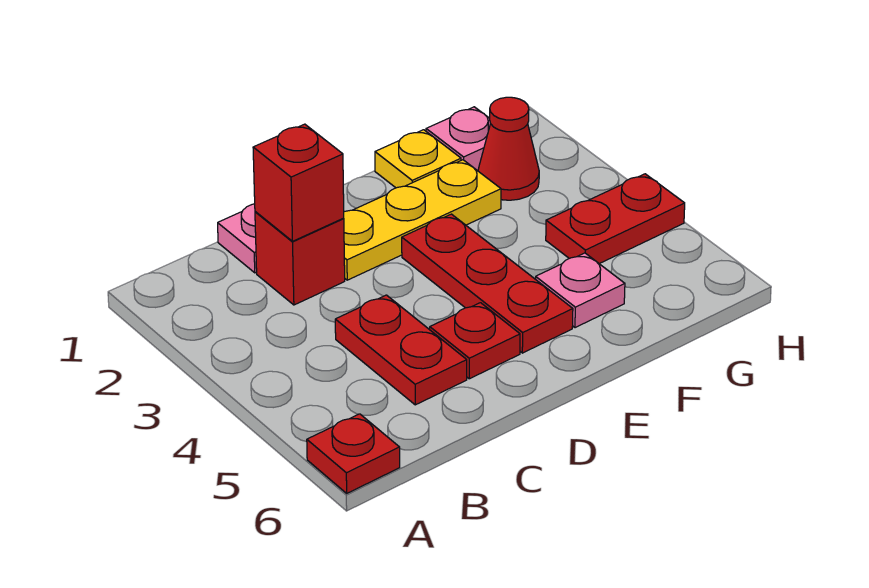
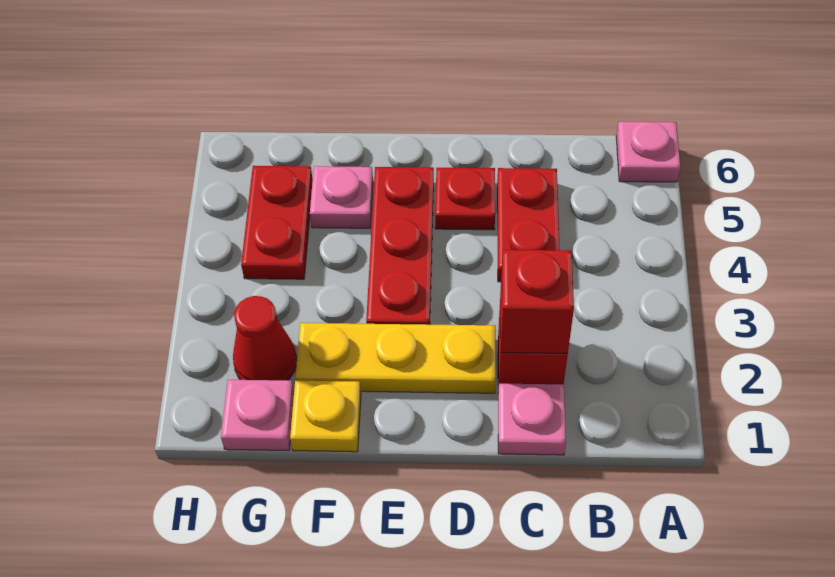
red plate A6 level 1 -> pink plate A6 level 1
red plate G4:H4 level 1 -> red plate G4:G5 level 1

